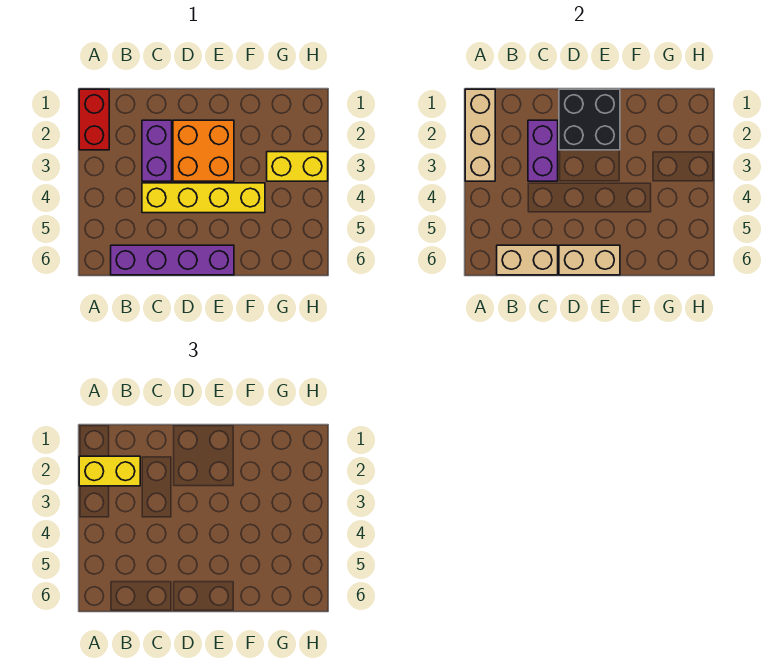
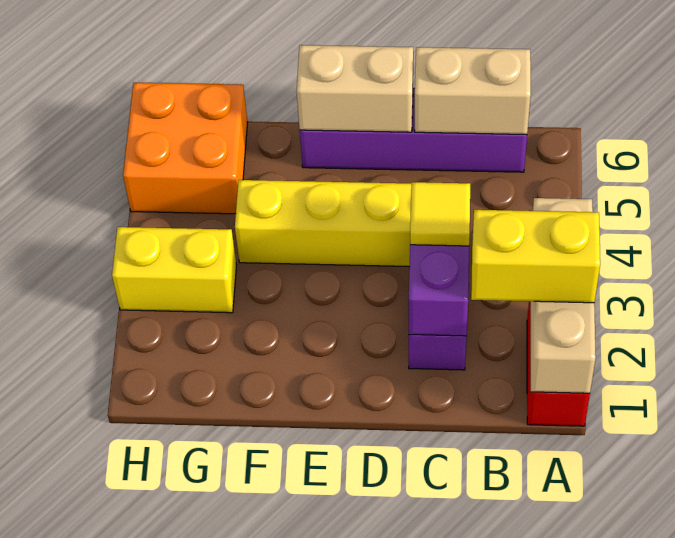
none -> yellow tile C3 level 3
black brick D1:E2 level 2 -> none
orange brick D2:E3 level 1 -> orange brick G5:H6 level 1

